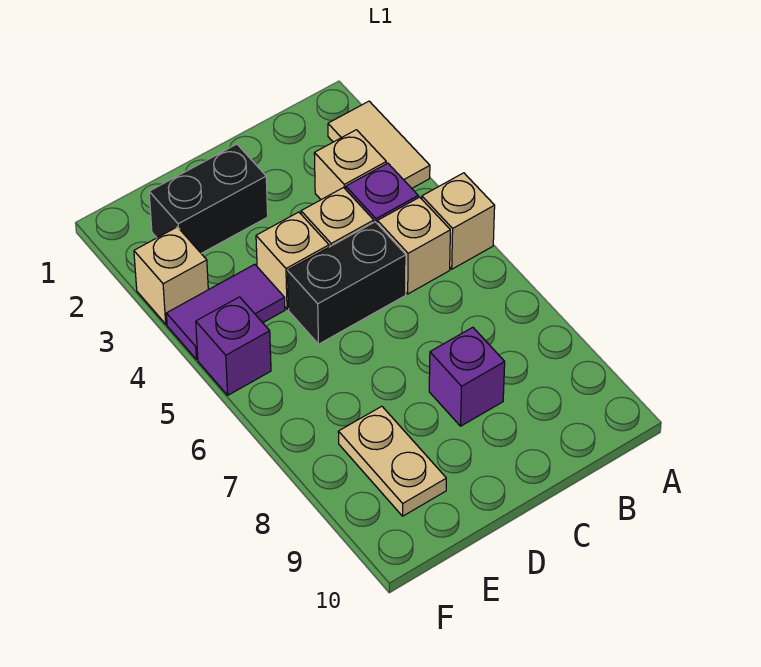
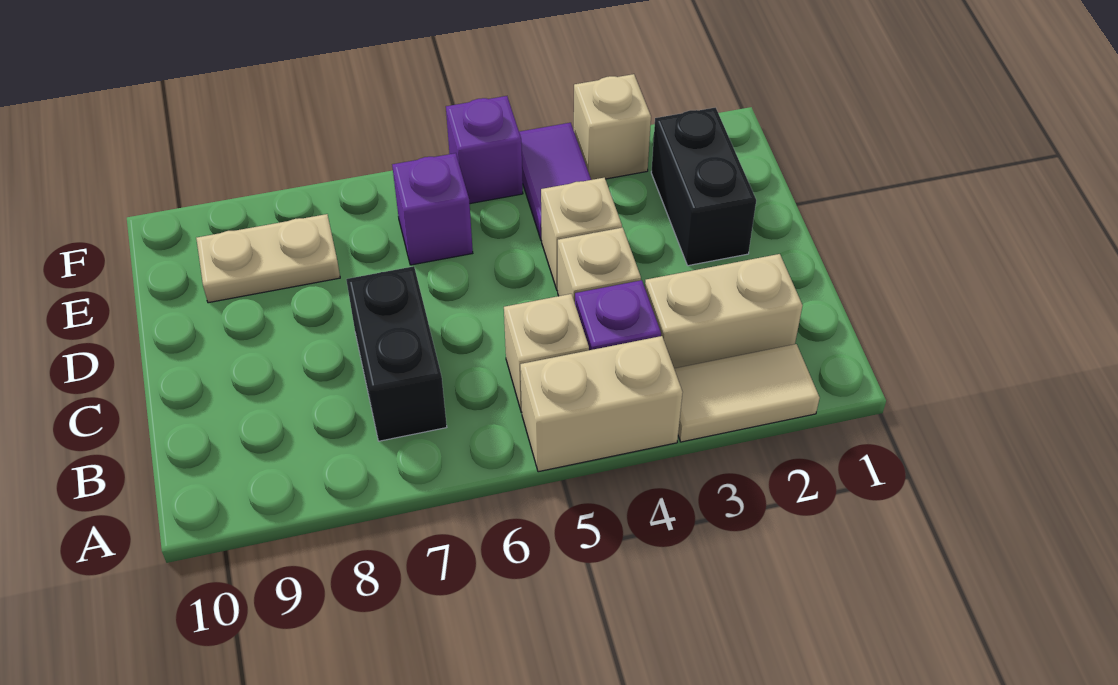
tan brick A5 level 1 -> tan brick A4:A5 level 1
tan brick B3 level 1 -> tan brick B2:B3 level 1
black brick C5:D5 level 1 -> black brick B7:C7 level 1
purple brick C8 level 1 -> purple brick E6 level 1

